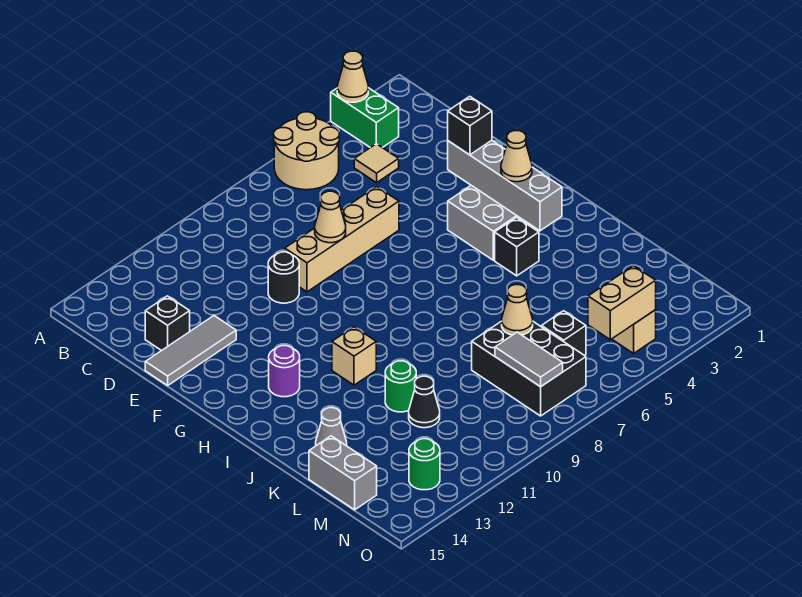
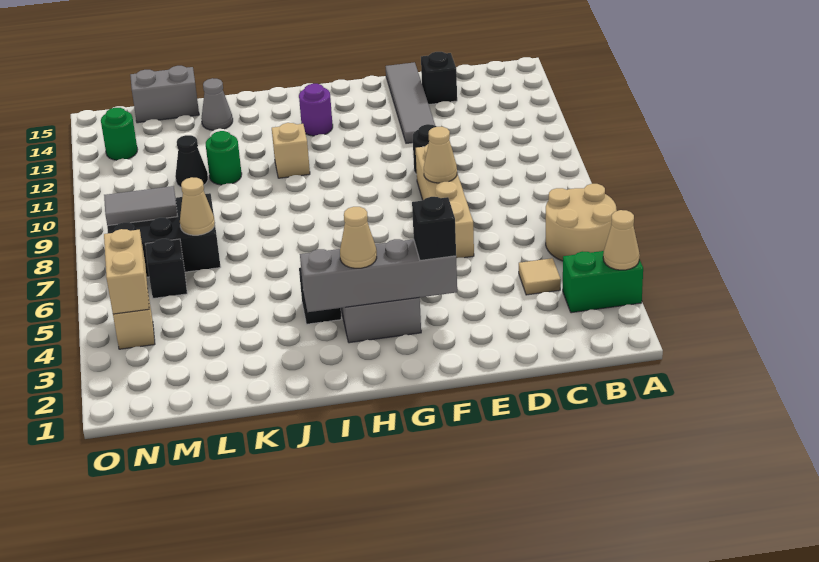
grey tile E13:E15 level 1 -> grey tile E12:E15 level 1

